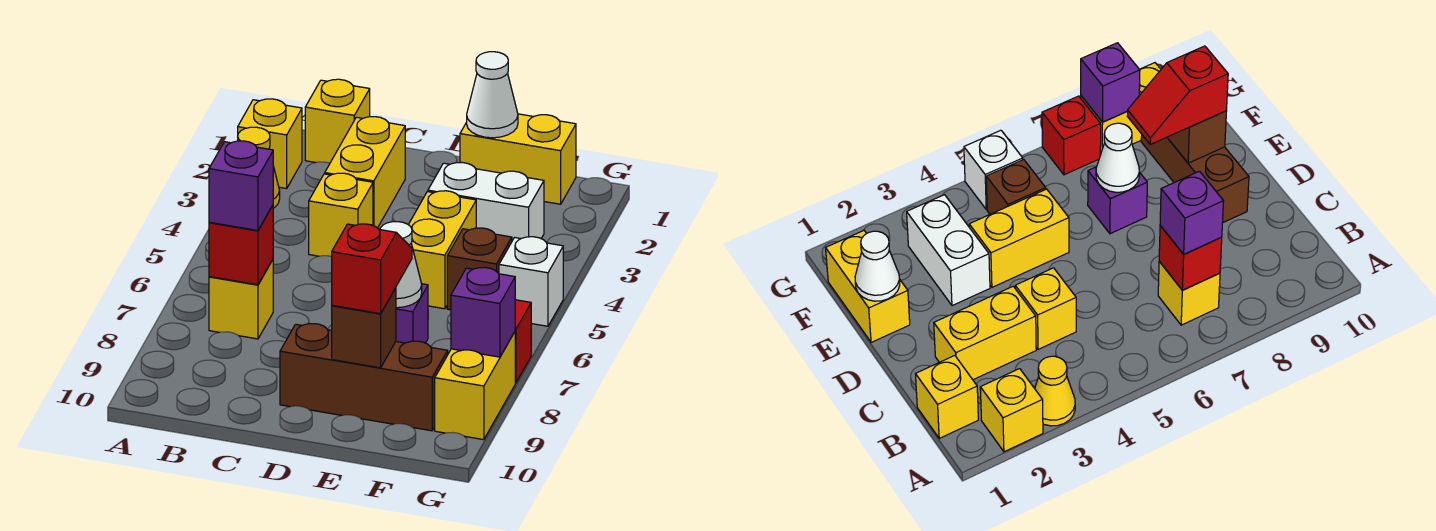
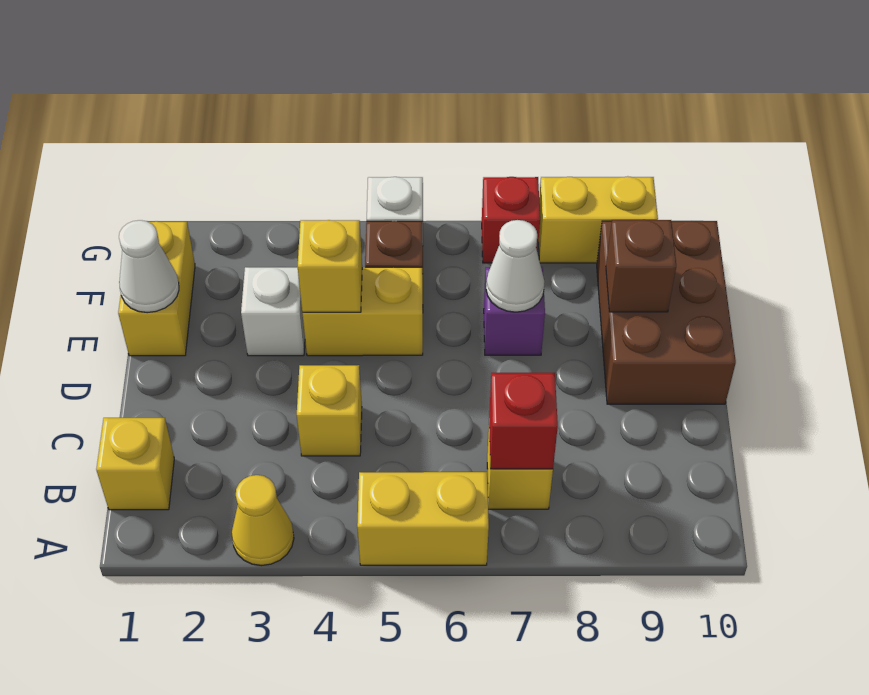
yellow brick A2 level 1 -> yellow brick E4 level 2
purple brick B7 level 3 -> none
yellow brick C2:C3 level 1 -> yellow brick A5:A6 level 1
brown brick D9:F9 level 1 -> brown brick D9:F10 level 1
white brick E3:F3 level 1 -> white brick E3 level 1
red slope E8:E9 level 3 top 9 -> none
purple brick G8 level 2 -> none

